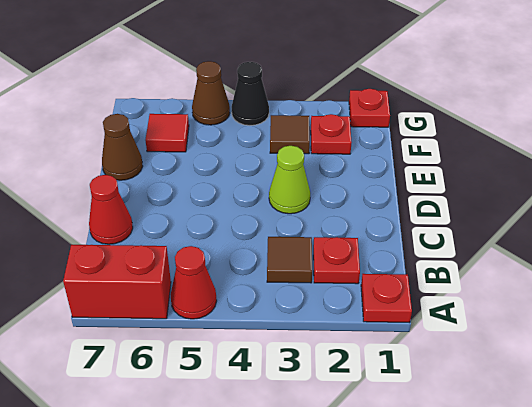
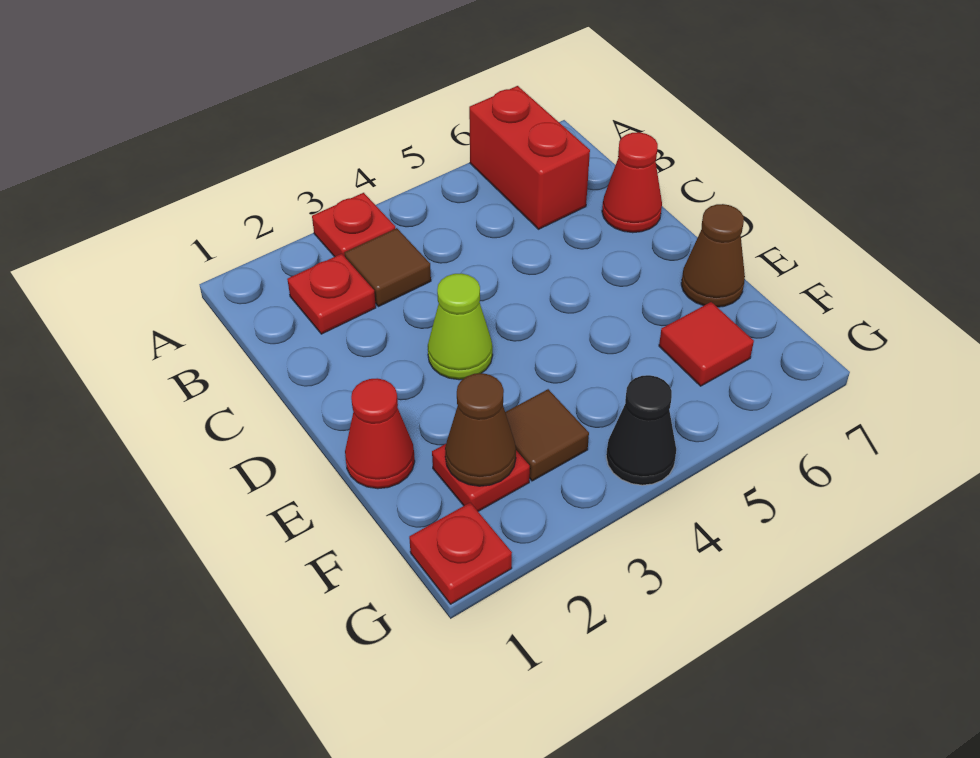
red plate A1 level 1 -> red plate A3 level 1
red cone A5 level 1 -> red cone E1 level 1
red brick A6:A7 level 1 -> red brick A6:B6 level 1
brown cone G5 level 1 -> brown cone F2 level 2

